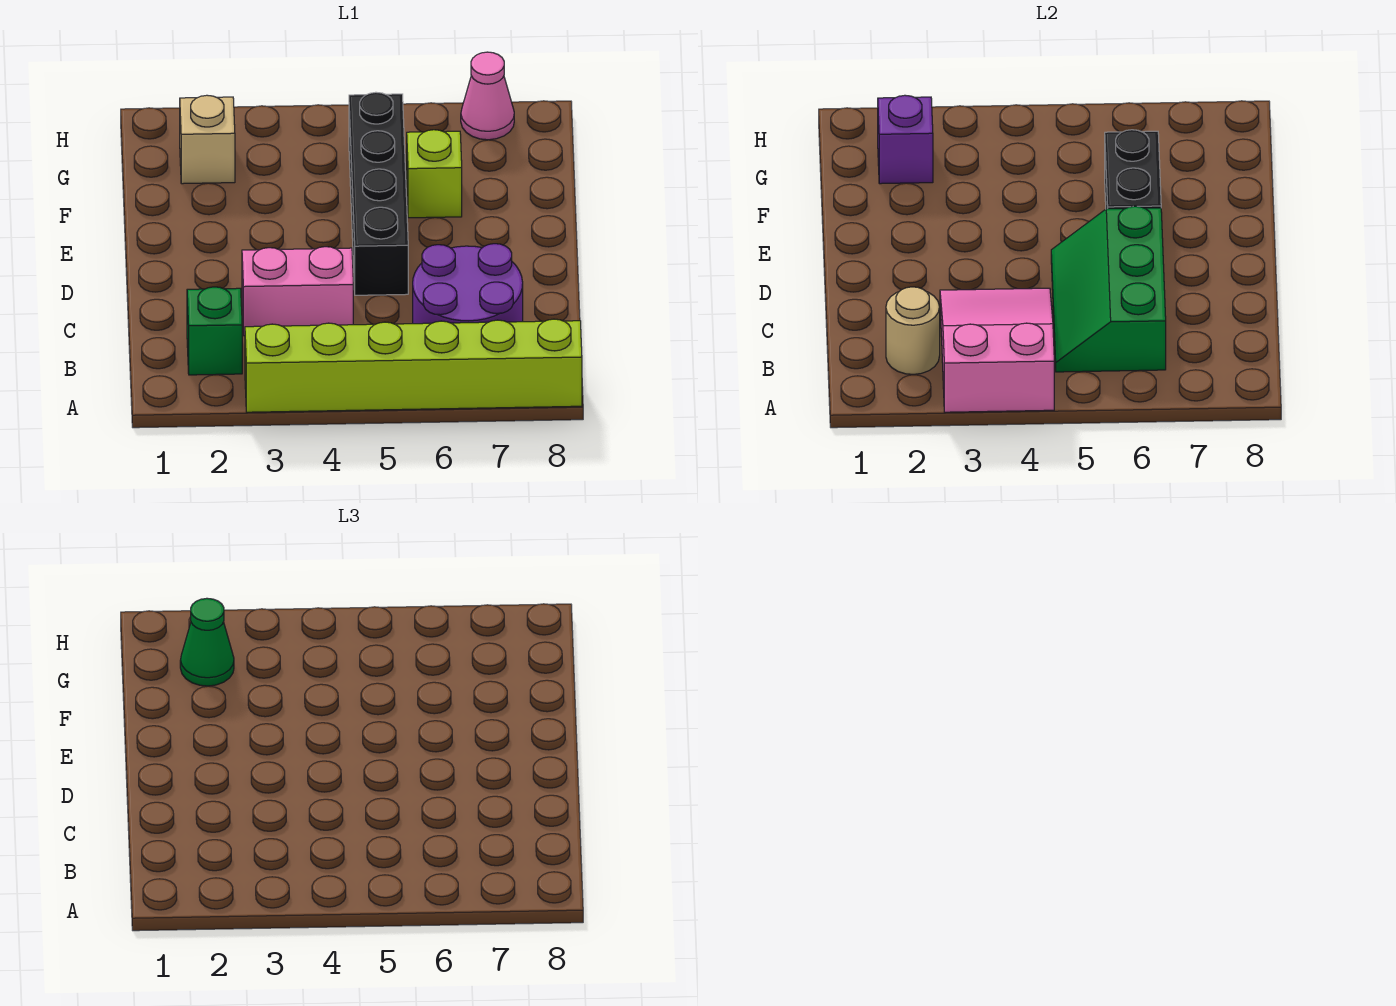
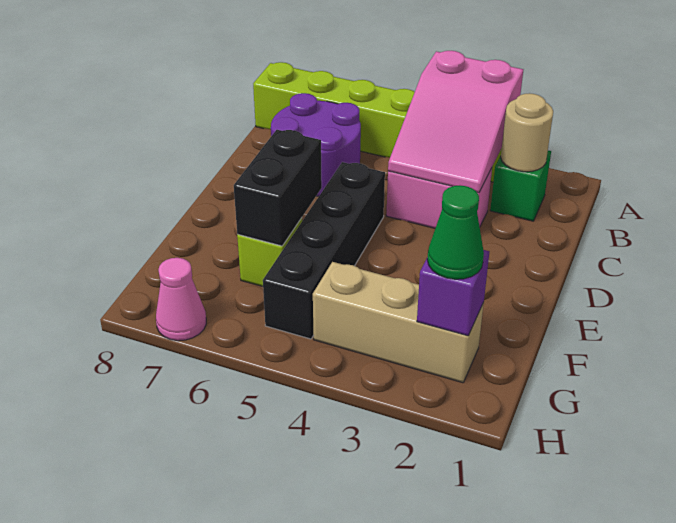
green slope B5:D6 level 2 top 6 -> none
tan brick G2 level 1 -> tan brick G2:G4 level 1

